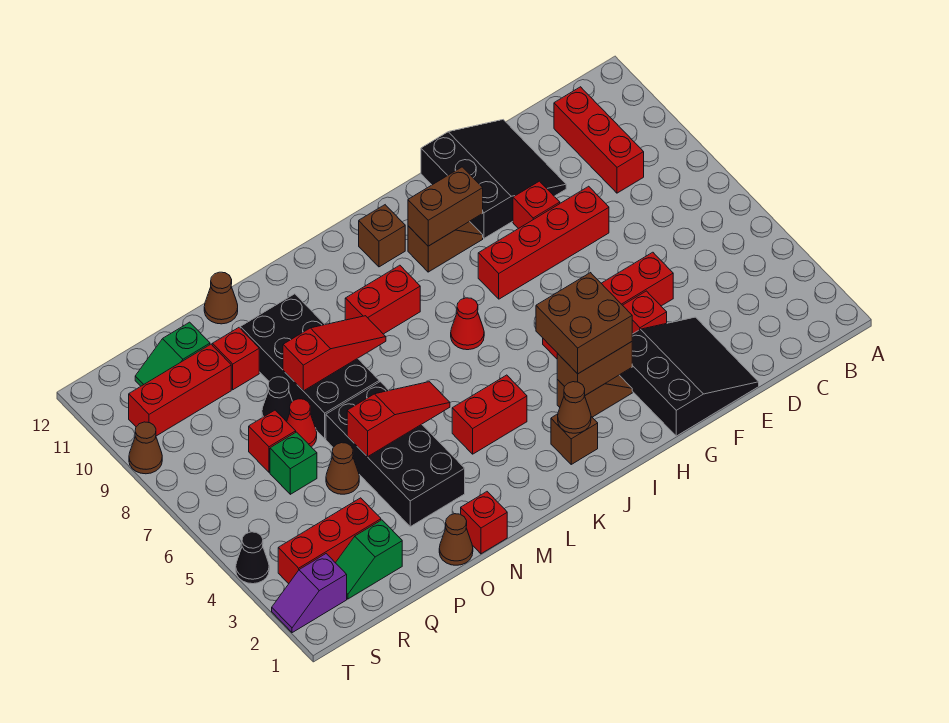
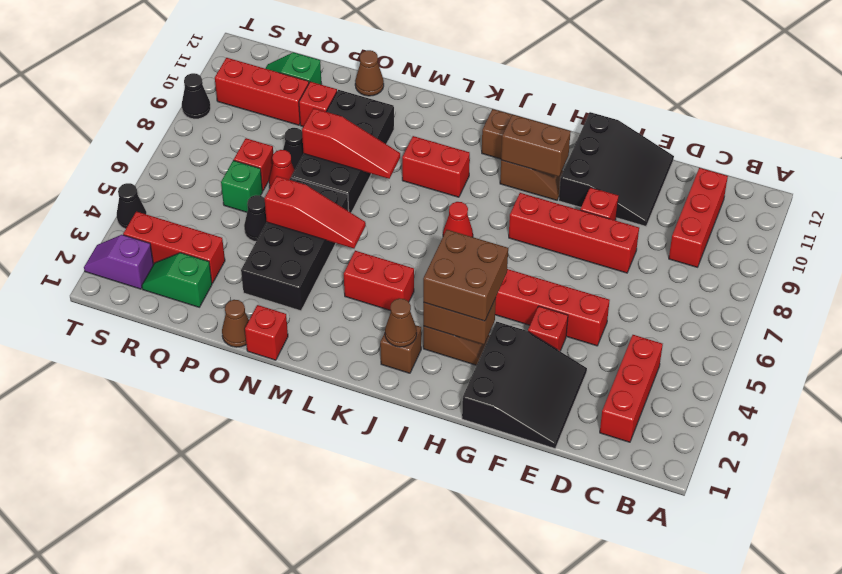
none -> red brick C2:C4 level 1
brown cone P5 level 1 -> black cone P5 level 1
brown cone T9 level 1 -> black cone T9 level 1

